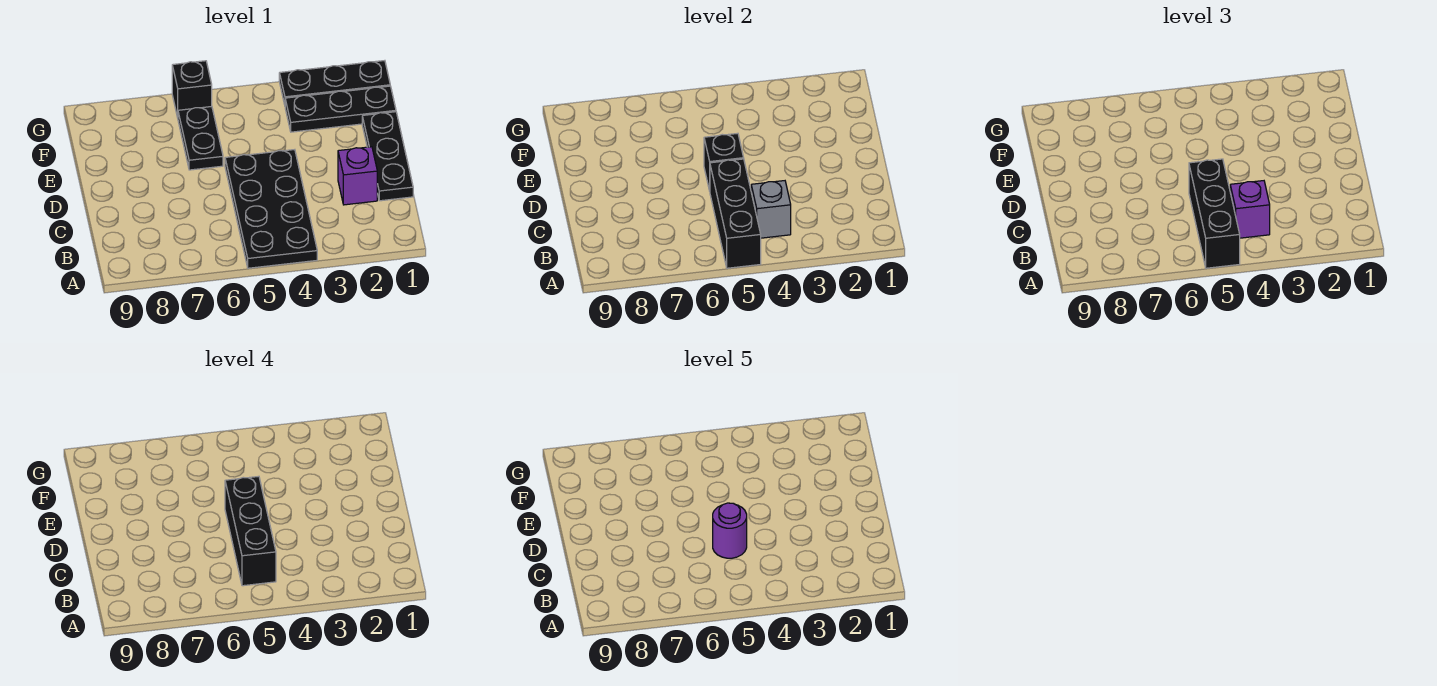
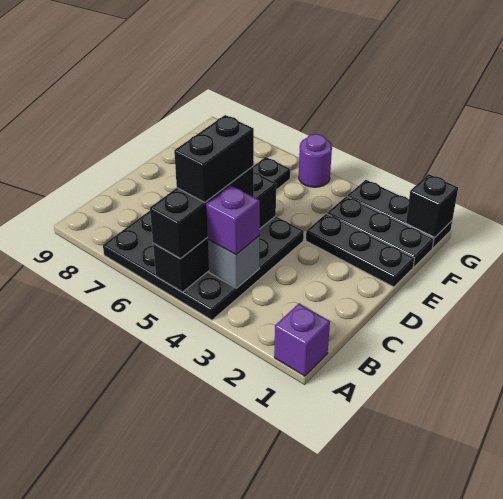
black plate A4:D5 level 1 -> black plate A4:D7 level 1
black brick B5:D5 level 4 -> black brick B5:C5 level 4
black plate C1:E1 level 1 -> black plate E1:E3 level 1
purple brick C2 level 1 -> purple brick A1 level 1
purple round brick C5 level 5 -> purple round brick G5 level 1
black brick G6 level 1 -> black brick G1 level 2

